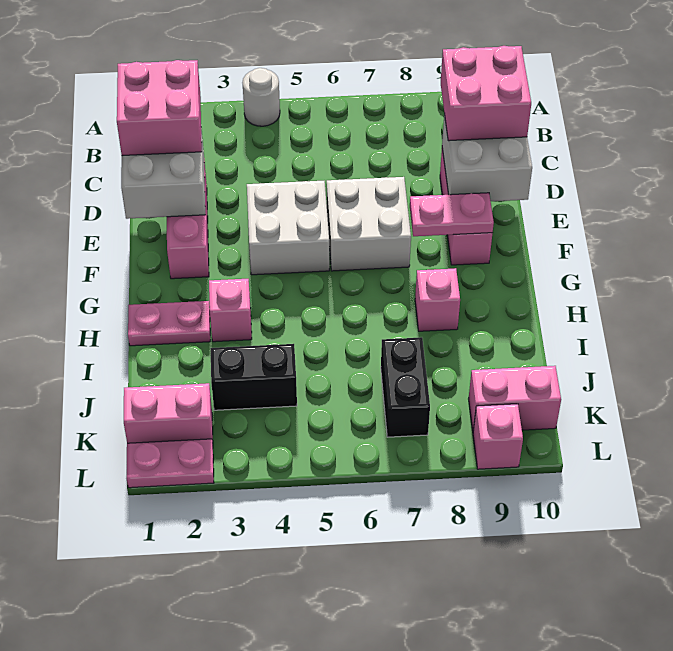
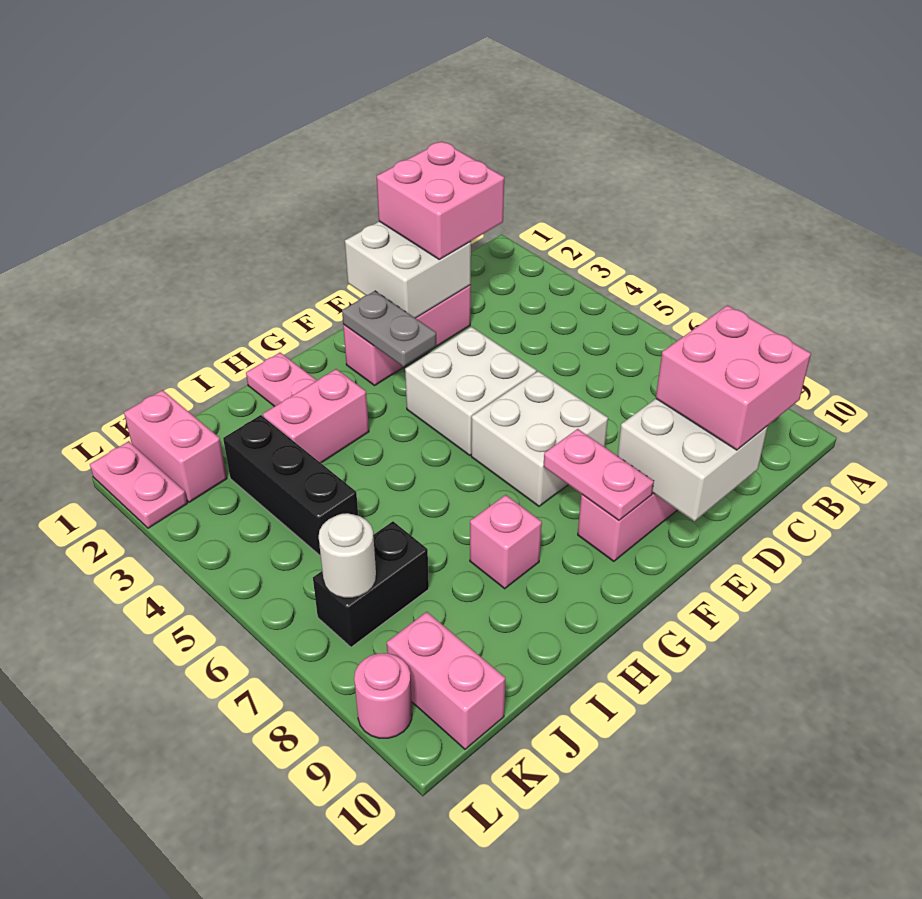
white round brick A4 level 1 -> white round brick K7 level 2
none -> grey plate F2:F3 level 2
pink brick H3 level 1 -> pink brick H3:I3 level 1
black brick J3:J4 level 1 -> black brick J3:J5 level 1
pink brick L9 level 1 -> pink round brick L9 level 1

